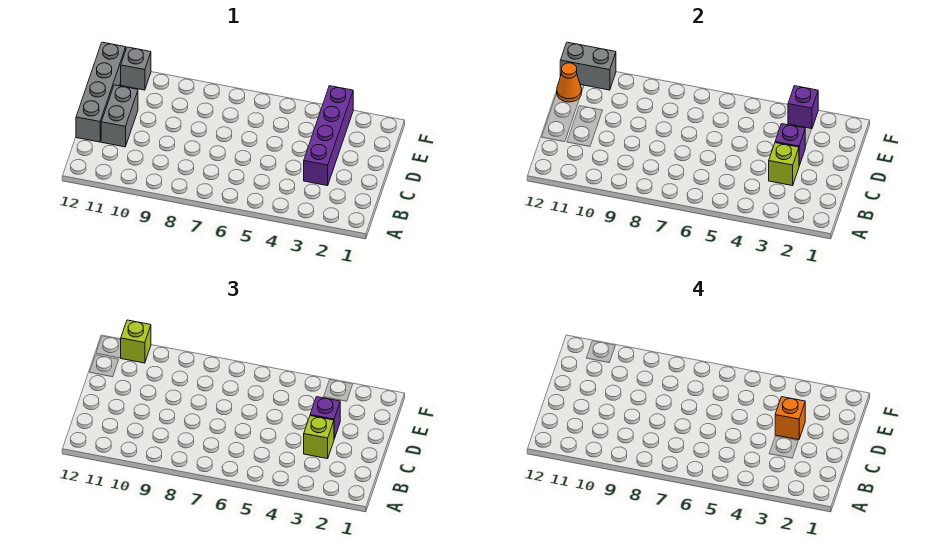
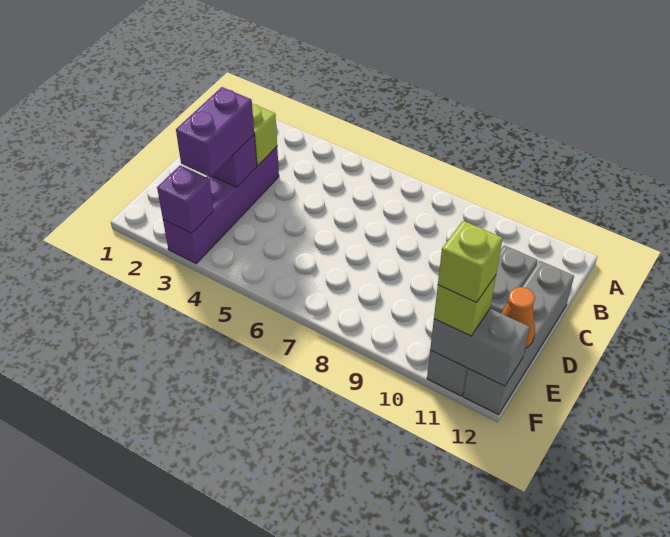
lime brick C3 level 3 -> lime brick F11 level 4
purple brick D3 level 3 -> purple brick D3:E3 level 3
orange brick D3 level 4 -> none

